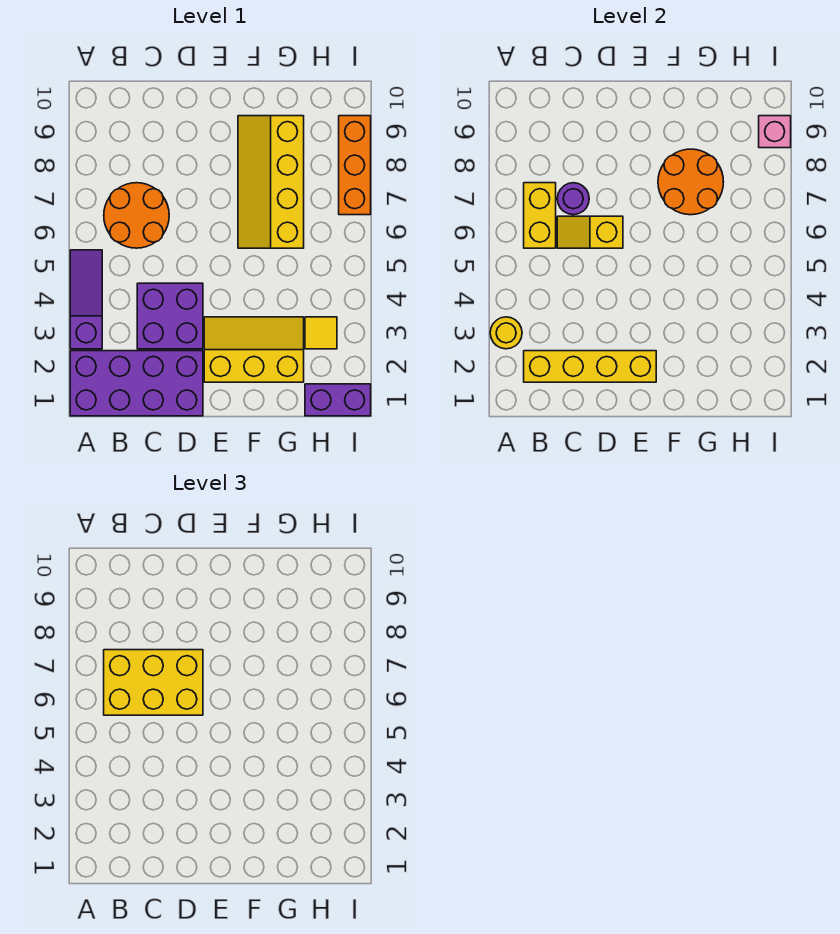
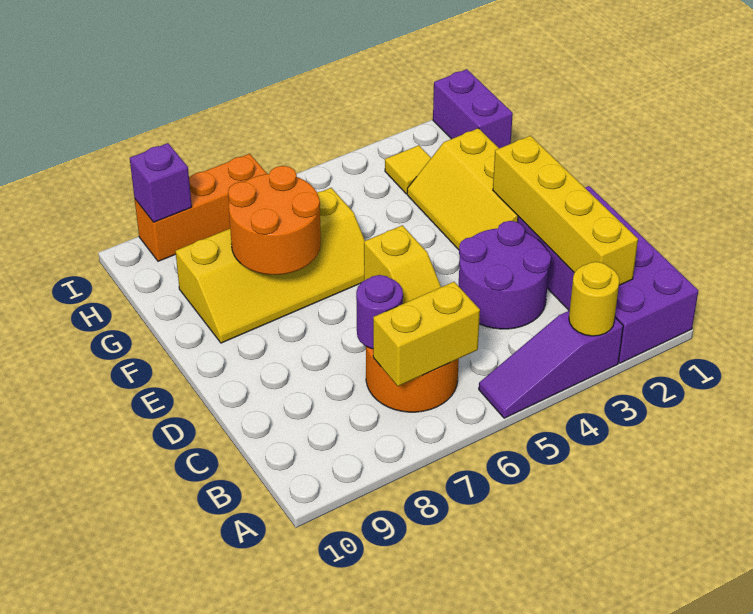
yellow brick B6:D7 level 3 -> none
purple brick C3:D4 level 1 -> purple round brick C3:D4 level 1
pink brick I9 level 2 -> purple brick I9 level 2

